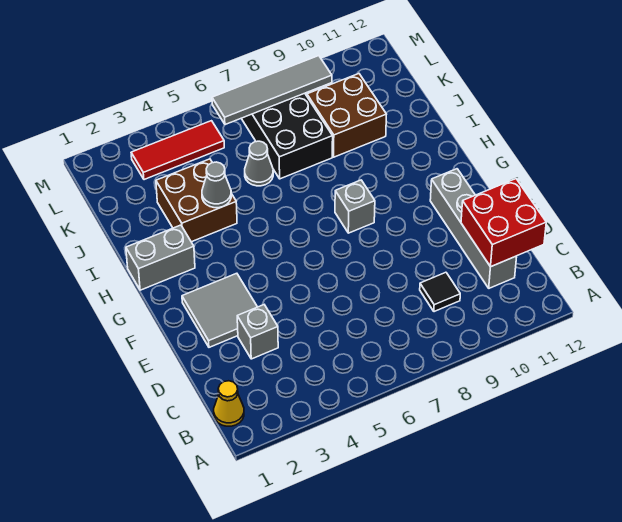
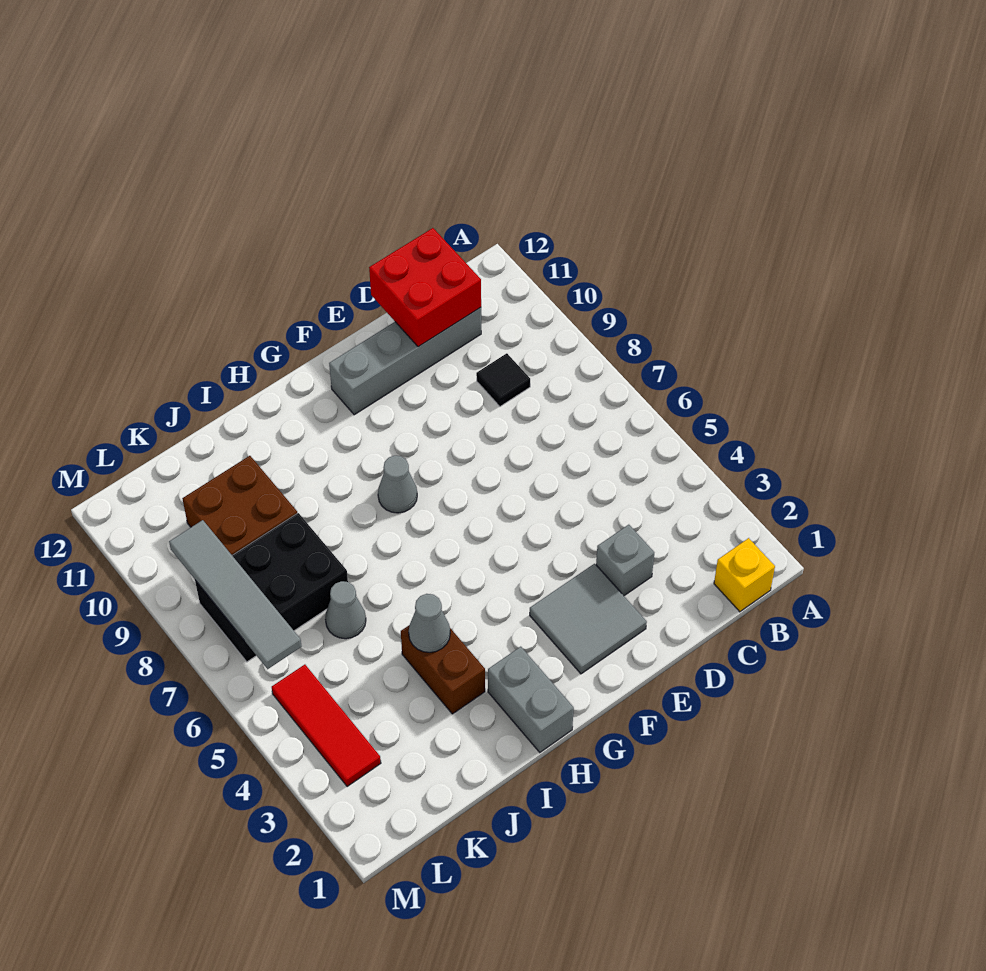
yellow cone B1 level 1 -> yellow brick B1 level 1
grey brick G8 level 1 -> grey cone G8 level 1
brown brick I3:J4 level 1 -> brown brick I3:I4 level 1

